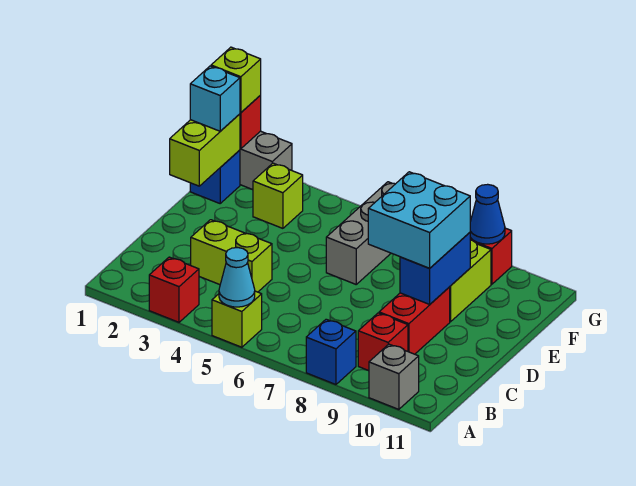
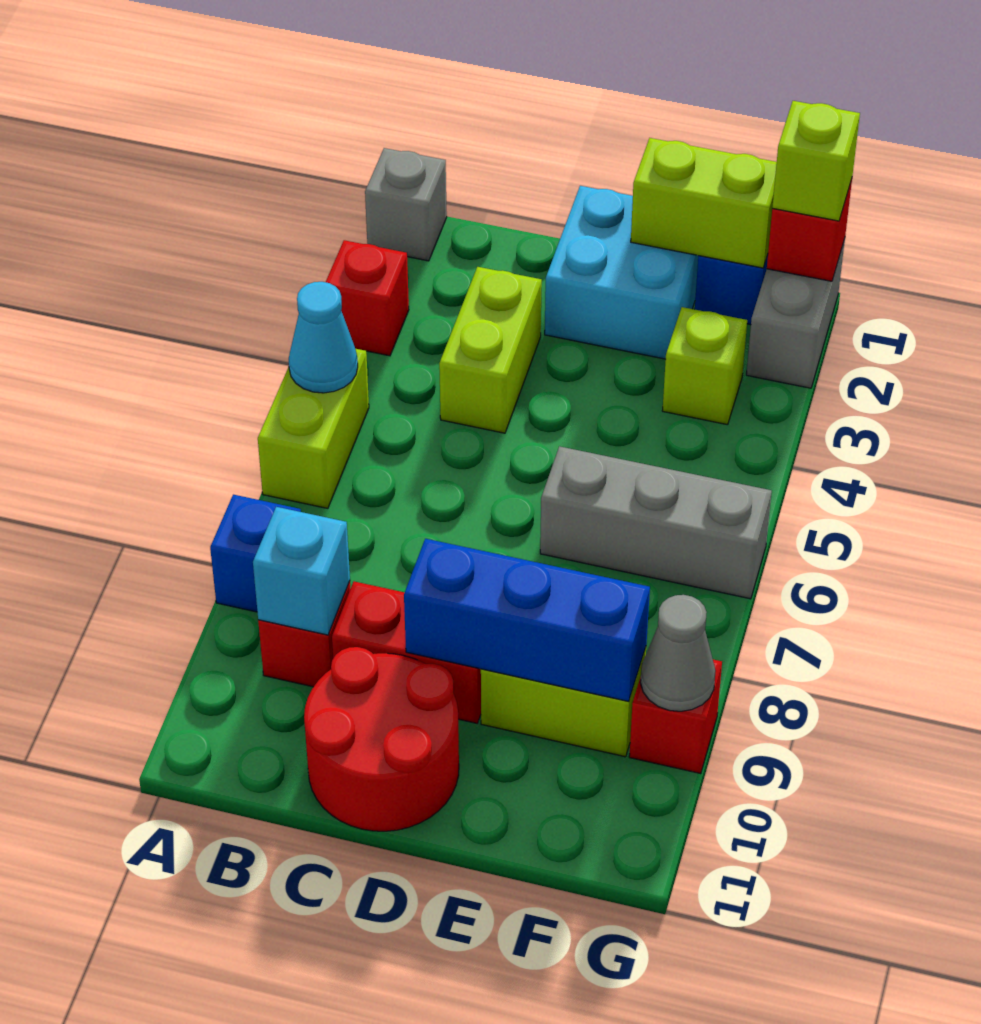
lime brick A5 level 1 -> lime brick A5:A6 level 1
grey brick A10 level 1 -> grey brick A1 level 1
none -> red round brick C10:D11 level 1
cyan brick D8:E9 level 3 -> cyan brick D1:E2 level 1
blue brick D9:E9 level 2 -> blue brick D9:F9 level 2
cyan brick F1 level 3 -> cyan brick B9 level 2
blue cone G9 level 2 -> grey cone G9 level 2

